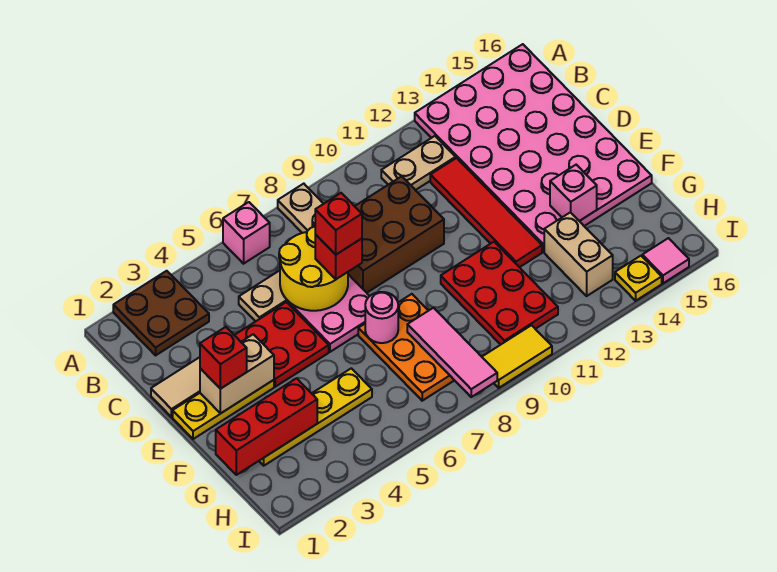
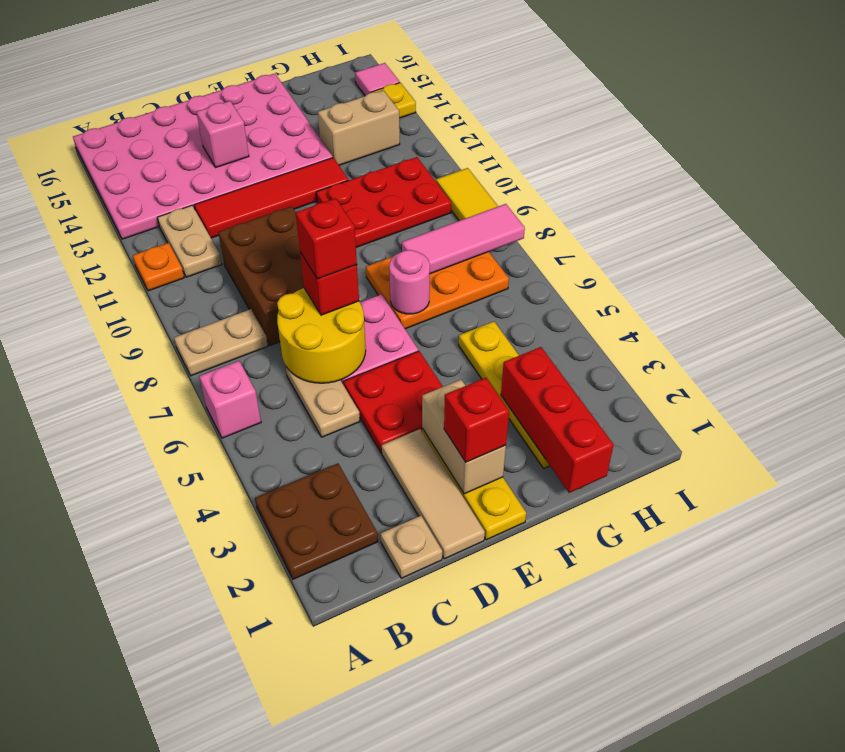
none -> orange plate A11 level 1
none -> tan plate C1 level 1
pink brick F14 level 2 -> pink brick D14 level 2

